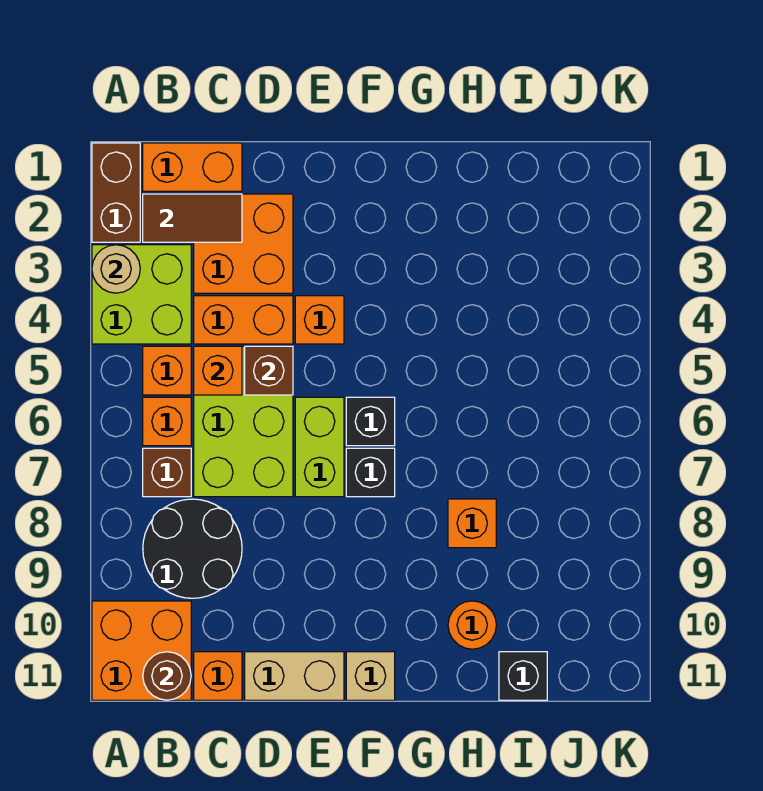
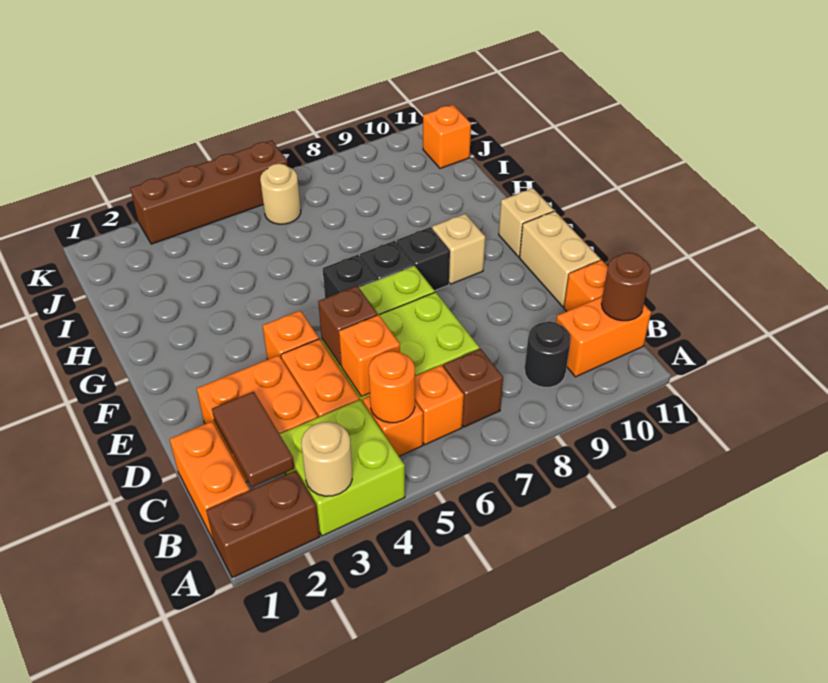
orange brick A10:B11 level 1 -> orange brick B10:B11 level 1
black round brick B8:C9 level 1 -> black round brick B9 level 1
none -> tan brick F9 level 1
orange brick H8 level 1 -> orange brick J11 level 1
orange round brick H10 level 1 -> orange round brick B5 level 2
black brick I11 level 1 -> black brick F8 level 1
none -> tan round brick J6 level 1
none -> brown brick K3:K6 level 1

